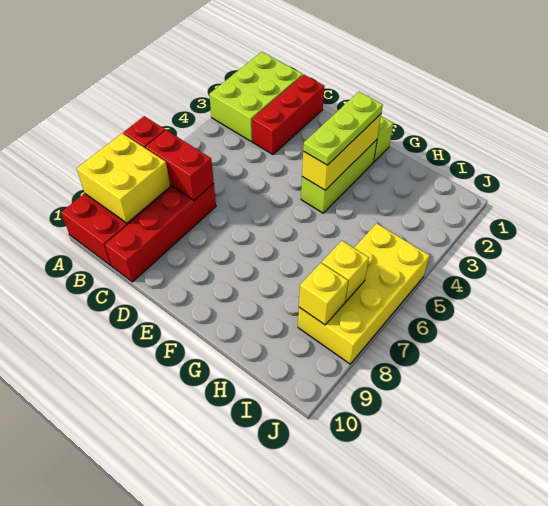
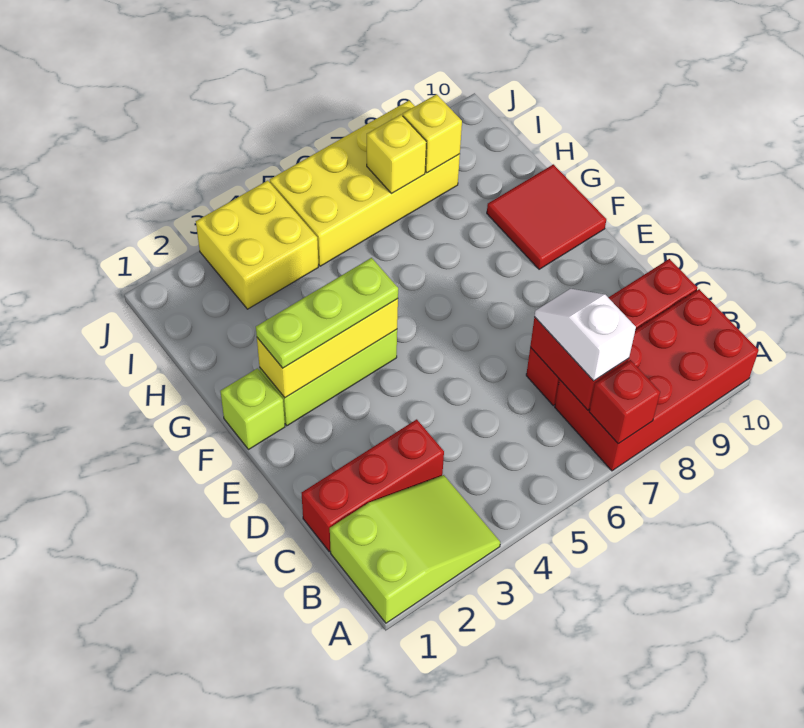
lime brick A1:B3 level 1 -> lime slope A1:B3 level 1 top 1
yellow brick A8:B9 level 2 -> yellow brick I3:J4 level 1
none -> white slope B7:C7 level 3 top B
none -> red tile F9:G10 level 1

